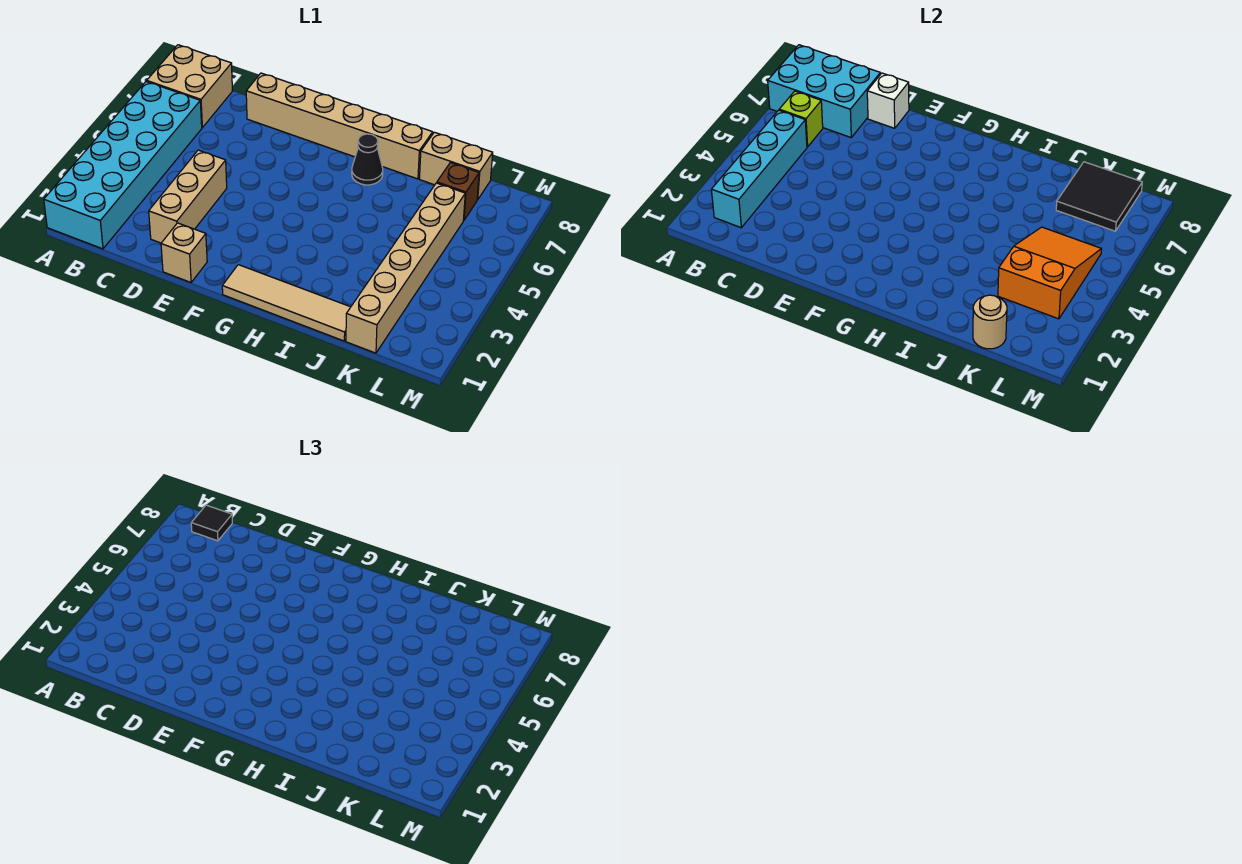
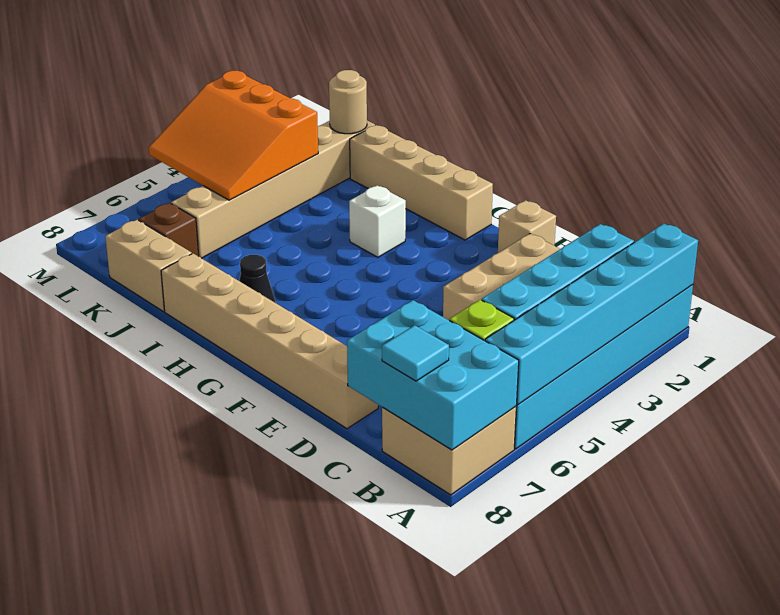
none -> cyan brick A1:A6 level 2
black tile B8 level 3 -> cyan tile B8 level 3
white brick D8 level 2 -> white brick H3 level 1
tan tile G1:J1 level 1 -> tan brick G1:J1 level 1
orange slope K3:L5 level 2 top 3 -> orange slope K3:M5 level 2 top 3
black tile K7:L8 level 2 -> none

